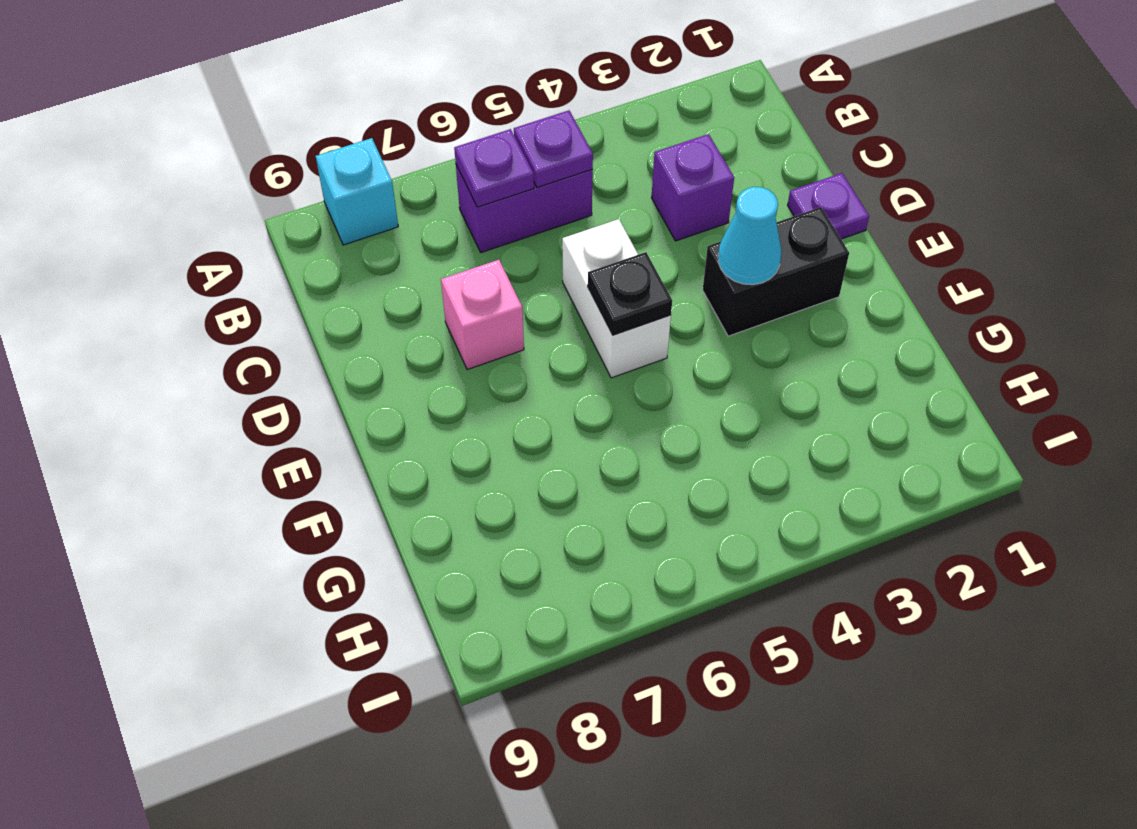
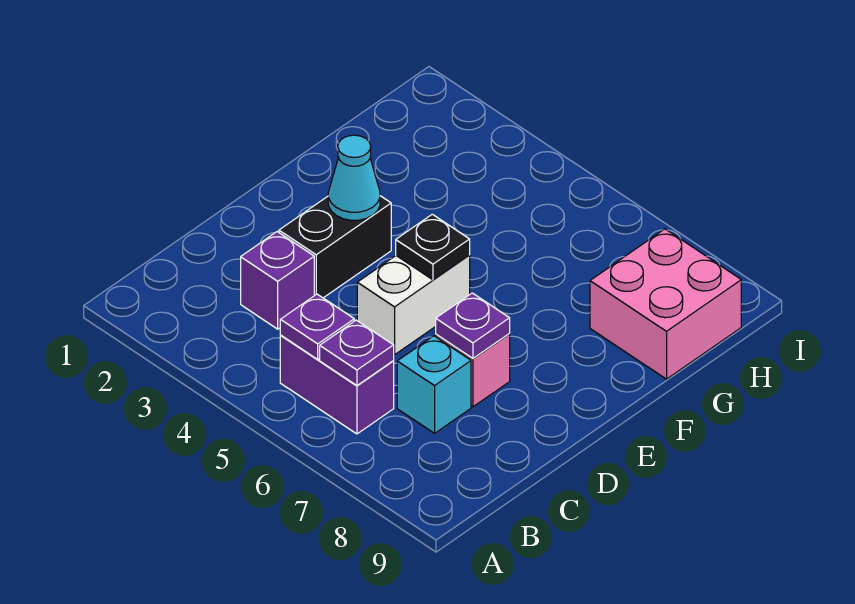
cyan brick A8 level 1 -> cyan brick C7 level 1
purple plate D1 level 1 -> purple plate D7 level 2
black brick E2:E3 level 1 -> black brick D3:E3 level 1
none -> pink brick G8:H9 level 1

